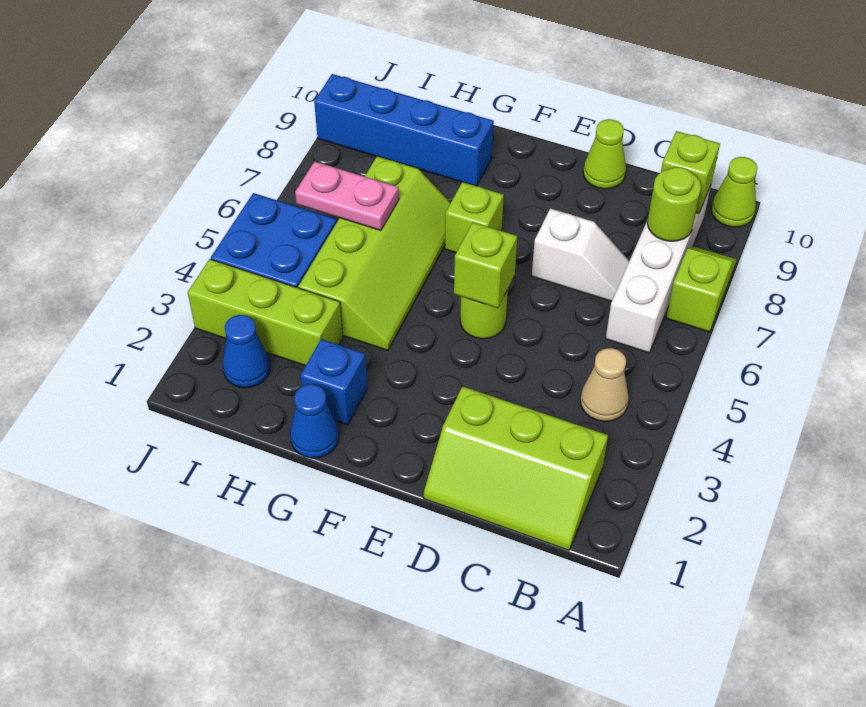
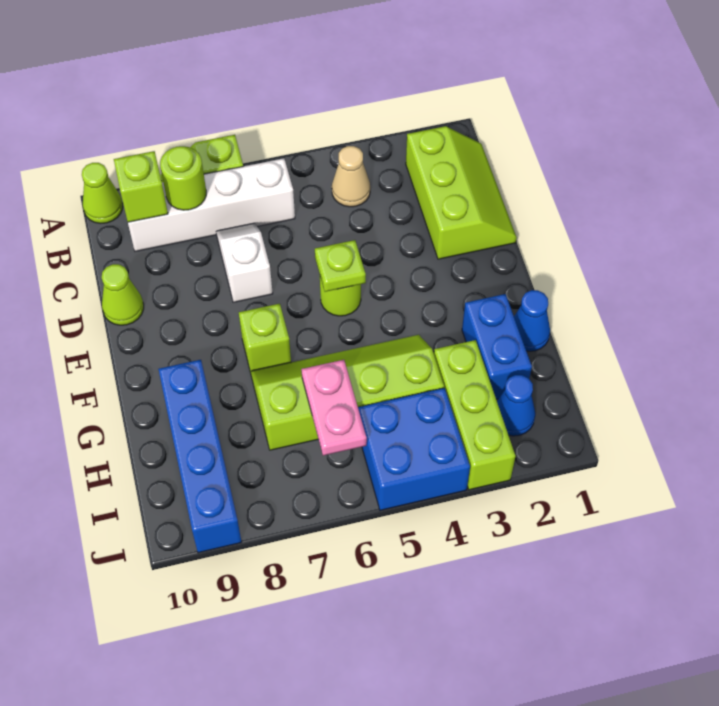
lime brick E5 level 2 -> lime plate E5 level 2
blue brick G2 level 1 -> blue brick G2:H2 level 1

